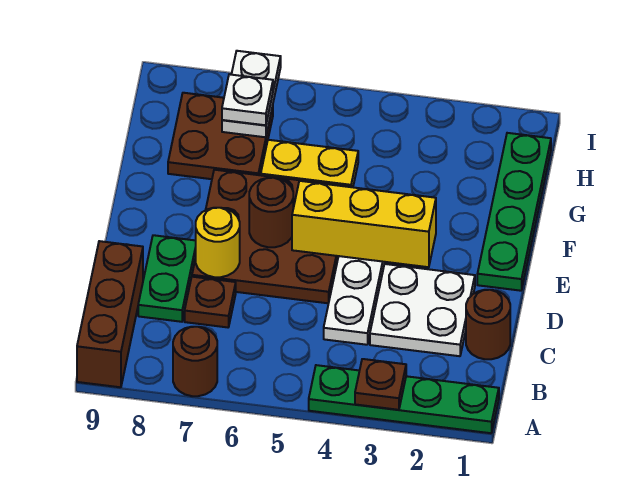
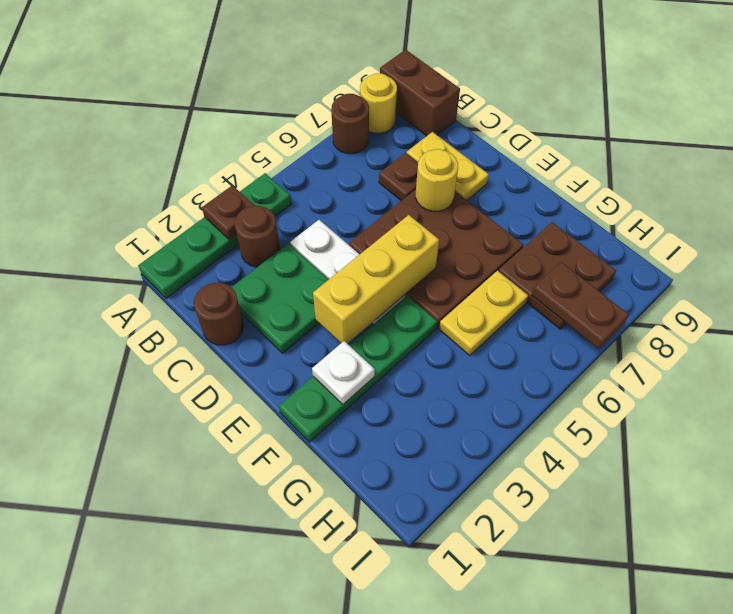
none -> yellow round brick A8 level 1
brown brick A9:C9 level 1 -> brown brick A9:B9 level 1
white plate C2:D3 level 1 -> green plate C2:D3 level 1
green plate C8:D8 level 1 -> yellow plate C8:D8 level 1
green plate E1:H1 level 1 -> green plate F1:F4 level 1
brown round brick E6 level 2 -> brown round brick B3 level 1
white plate H7:I7 level 2 -> brown plate H7:I7 level 2
white plate H7 level 3 -> white plate F2 level 2

